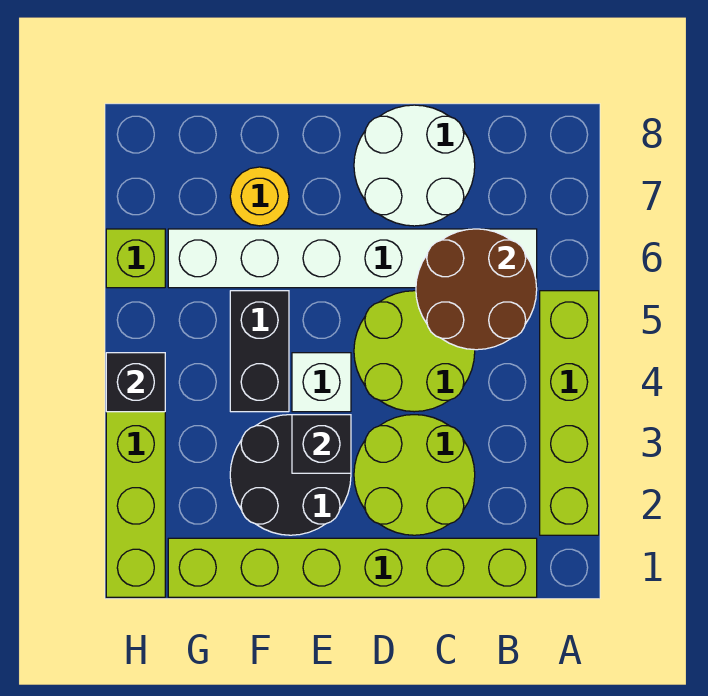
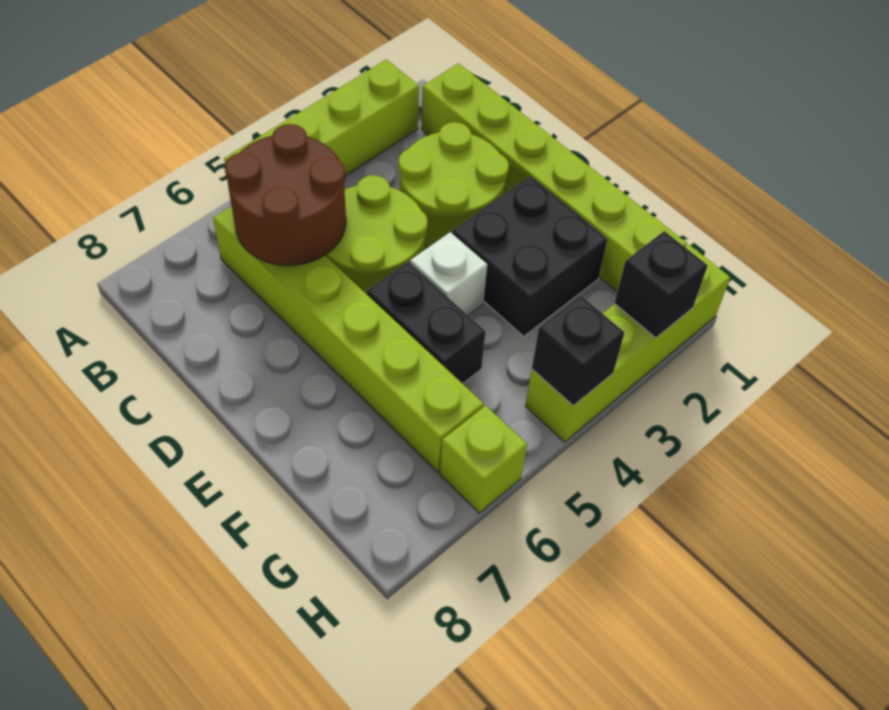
white brick B6:G6 level 1 -> lime brick B6:G6 level 1
white round brick C7:D8 level 1 -> none
black round brick E2:F3 level 1 -> black brick E2:F3 level 1
black brick E3 level 2 -> black brick H2 level 2
black brick F4:F5 level 1 -> black brick E5:F5 level 1
yellow round brick F7 level 1 -> none

